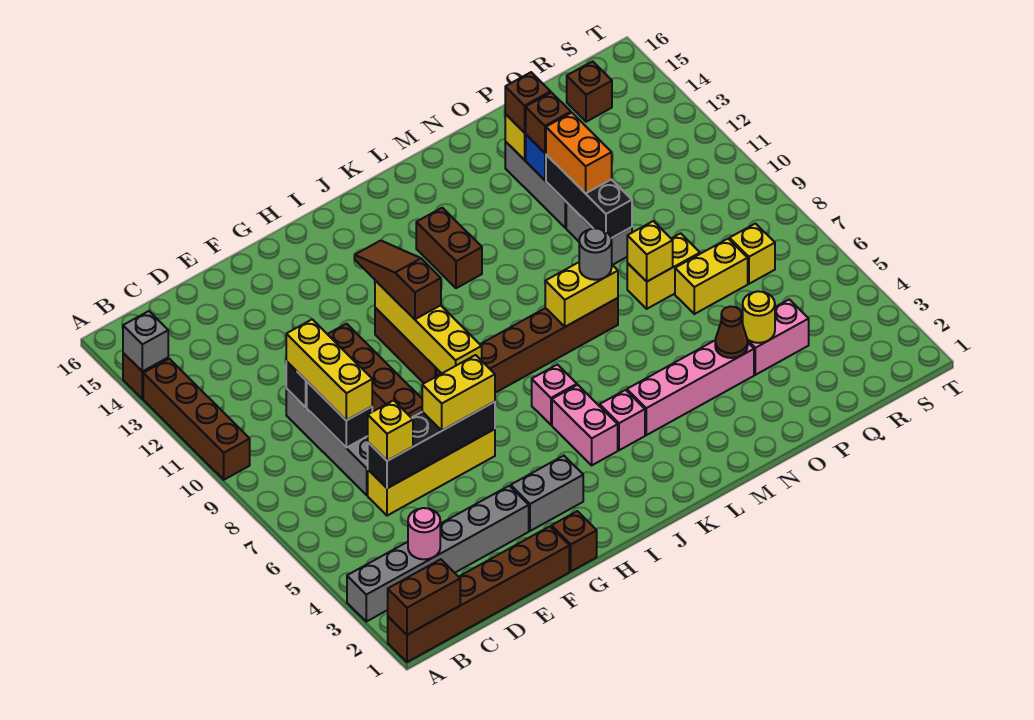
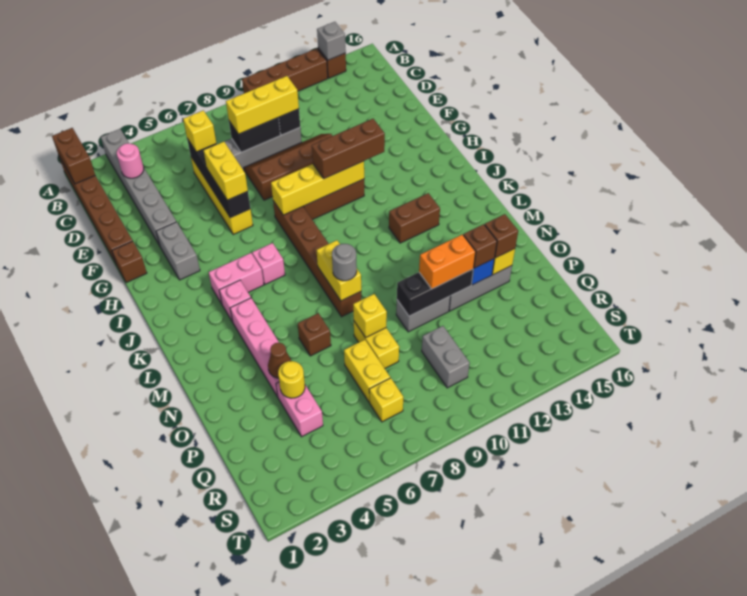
brown slope H10:H12 level 3 top 10 -> brown brick H10:H12 level 3
none -> grey brick Q10:R10 level 1
brown brick R15 level 1 -> brown brick N6 level 1

